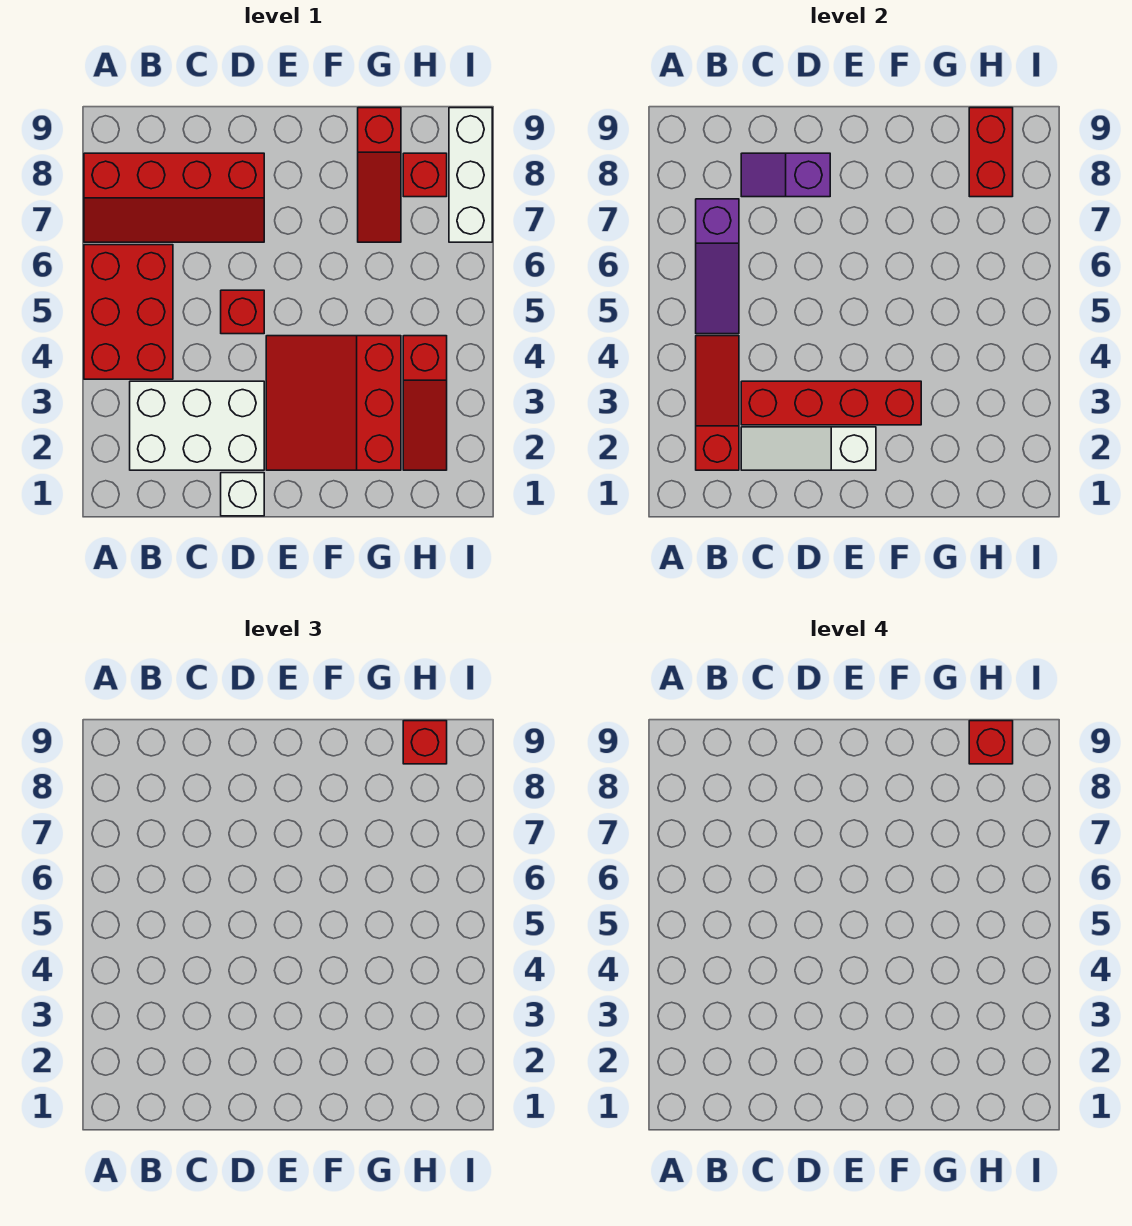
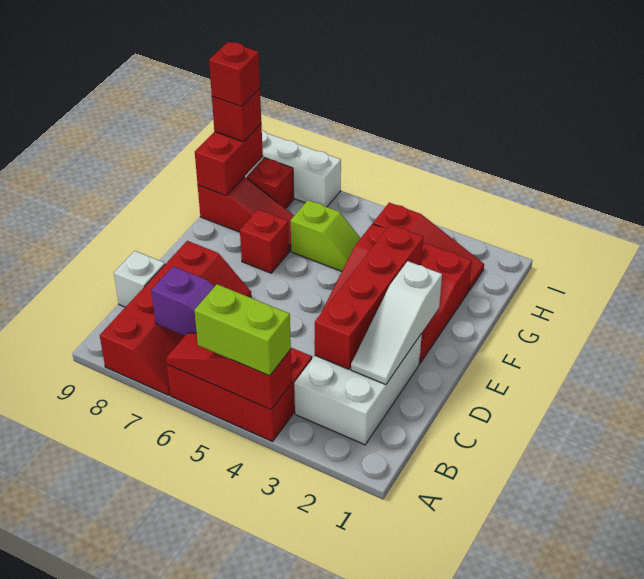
none -> lime brick A4:A5 level 3
red slope B2:B4 level 2 top 2 -> red slope A4:A6 level 2 top 4
purple slope C8:D8 level 2 top D -> none
white brick D1 level 1 -> white brick C9 level 1
red brick D5 level 1 -> red brick F7 level 1
none -> lime slope G5:G6 level 1 top 6
red brick H8:H9 level 2 -> red brick G9:H9 level 2

